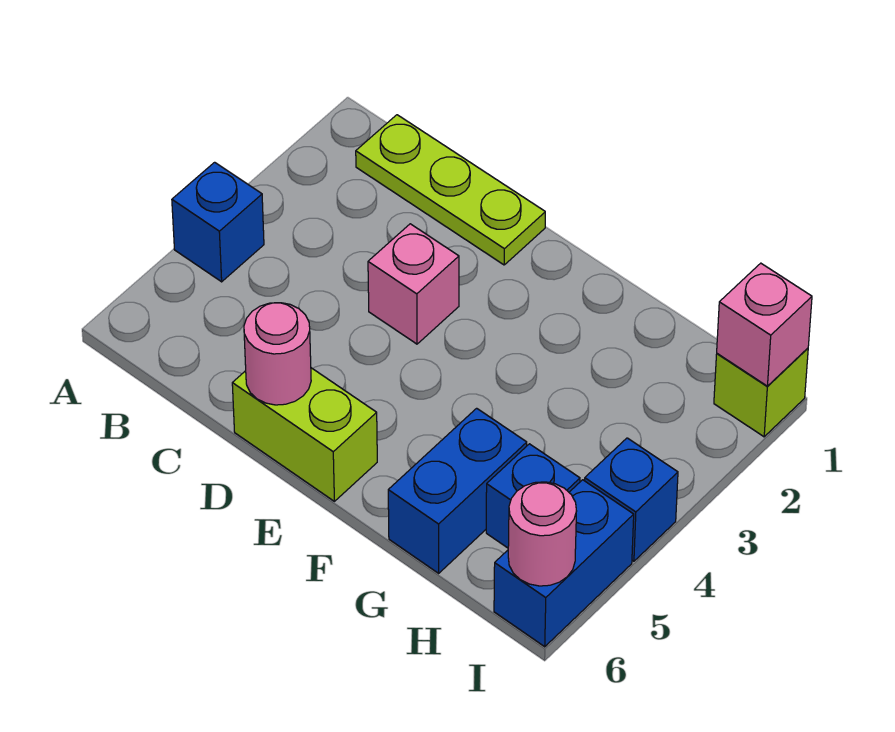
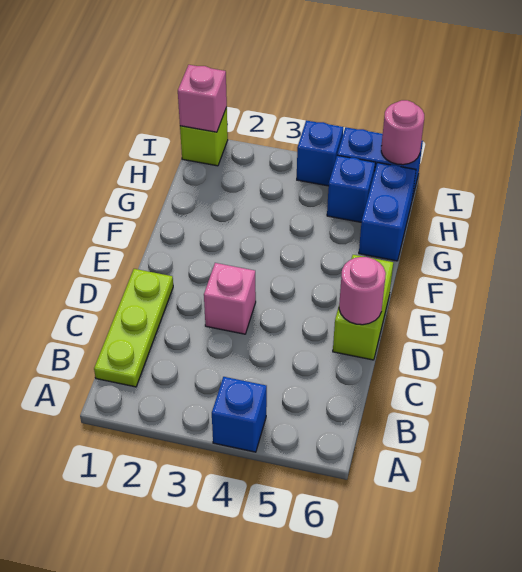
blue brick G5:G6 level 1 -> blue brick G6:H6 level 1

